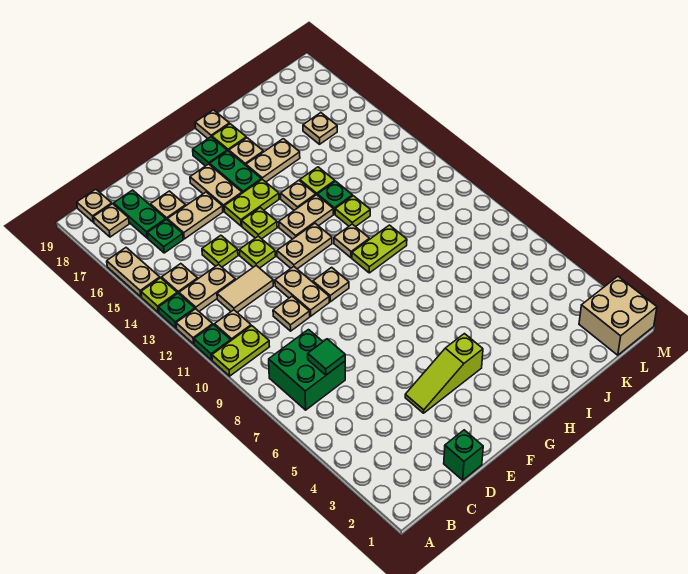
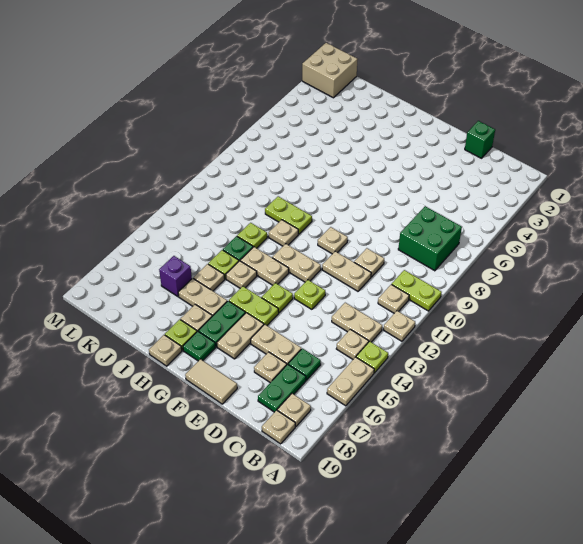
green plate A11 level 1 -> none
green plate A13 level 1 -> none
green tile C7 level 2 -> none
tan tile C12:D12 level 1 -> tan tile E19:F19 level 1
lime plate D14 level 1 -> none
lime slope E4:G4 level 1 top G -> none
tan plate E10:E11 level 1 -> tan plate D11:E11 level 1
none -> purple brick J16 level 1
tan plate K16 level 1 -> tan plate I15 level 1

